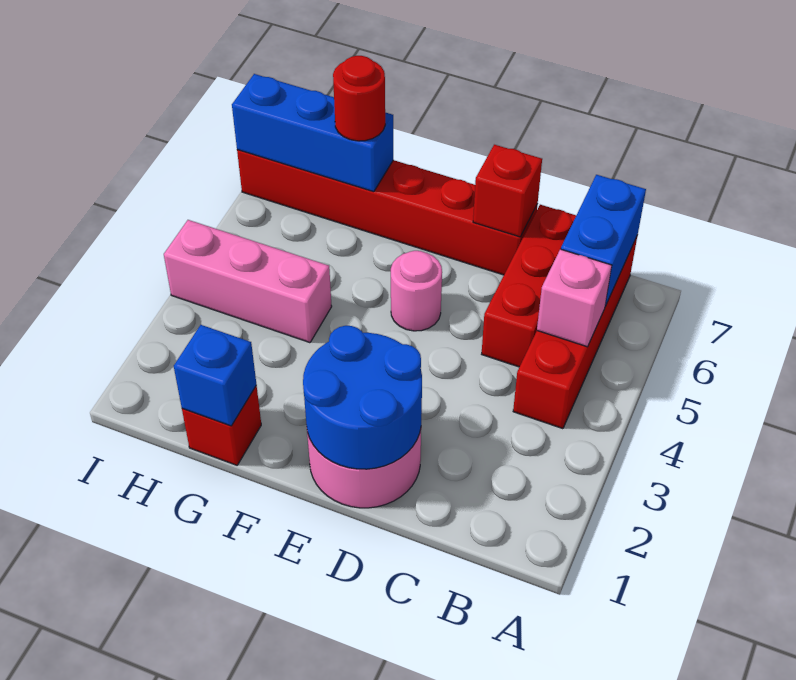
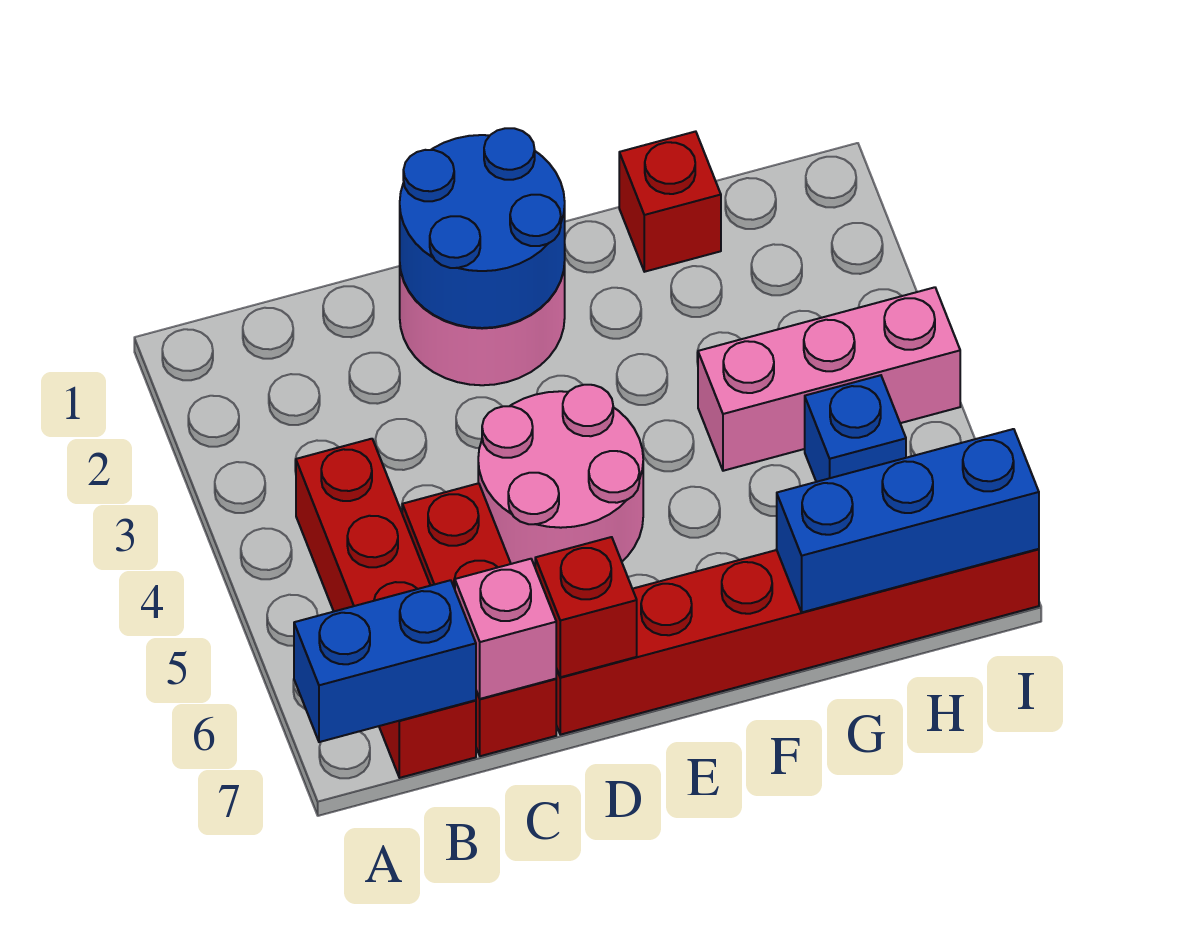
pink brick B5 level 2 -> pink brick C7 level 2
blue brick B6:B7 level 2 -> blue brick A7:B7 level 2
pink round brick E5 level 1 -> pink round brick D4:E5 level 1
blue brick G1 level 2 -> blue brick H5 level 1
red round brick G7 level 3 -> none

